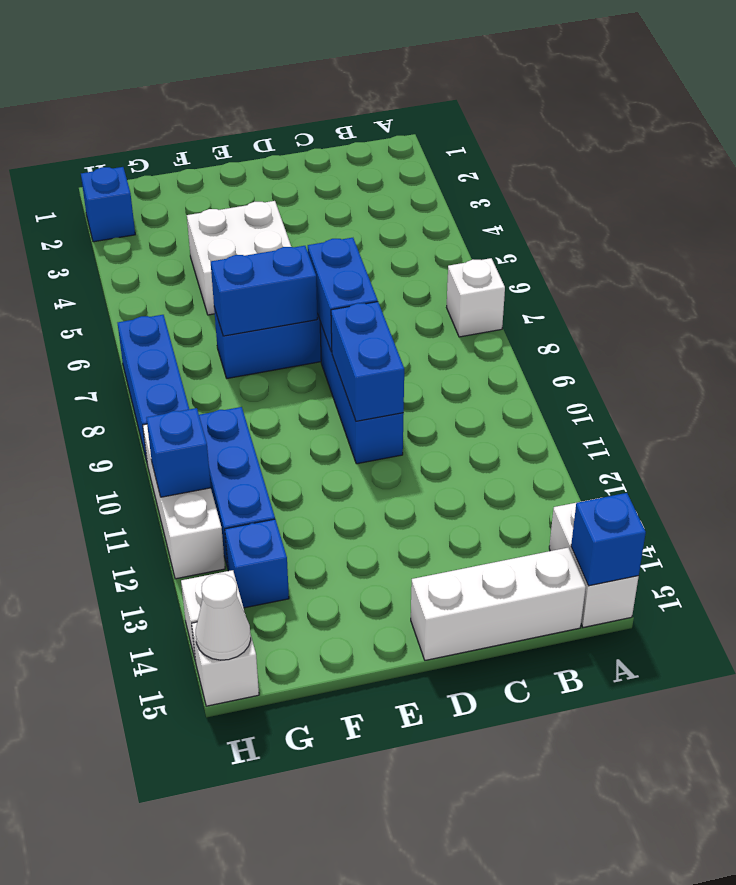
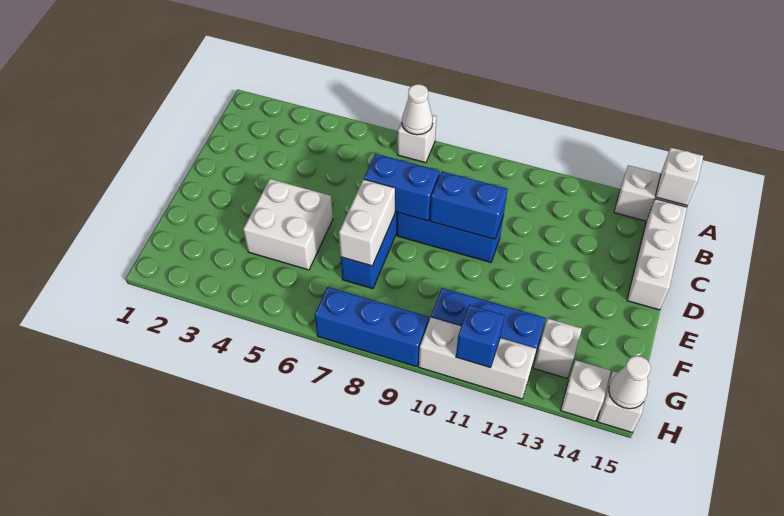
none -> white cone A7 level 2
blue brick A15 level 2 -> white brick A15 level 2
blue brick E7:F7 level 2 -> white brick E7:F7 level 2
blue brick G13 level 1 -> white brick G13 level 1
blue brick H2 level 1 -> none

